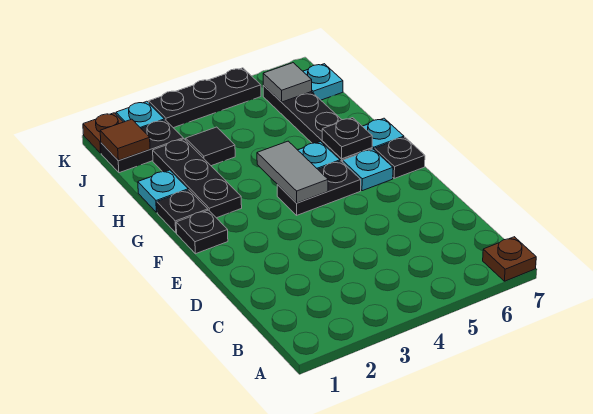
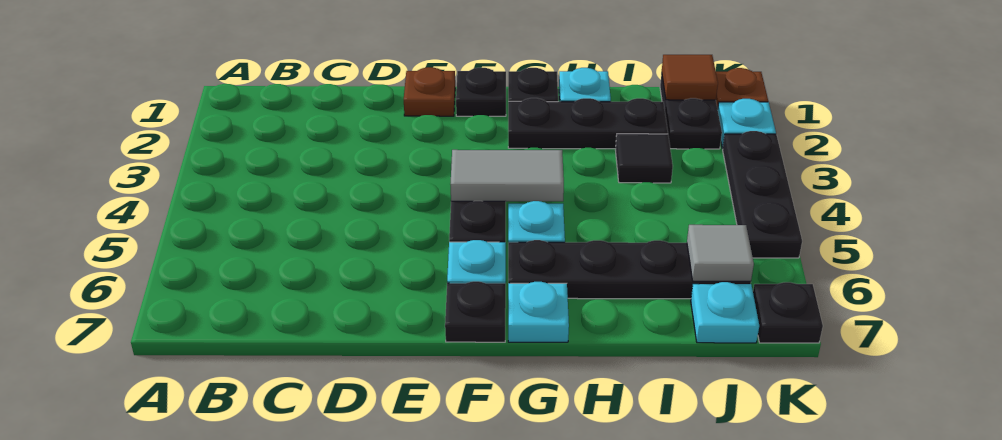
brown plate A7 level 1 -> brown plate E1 level 1
black plate G6 level 2 -> black plate K7 level 1

